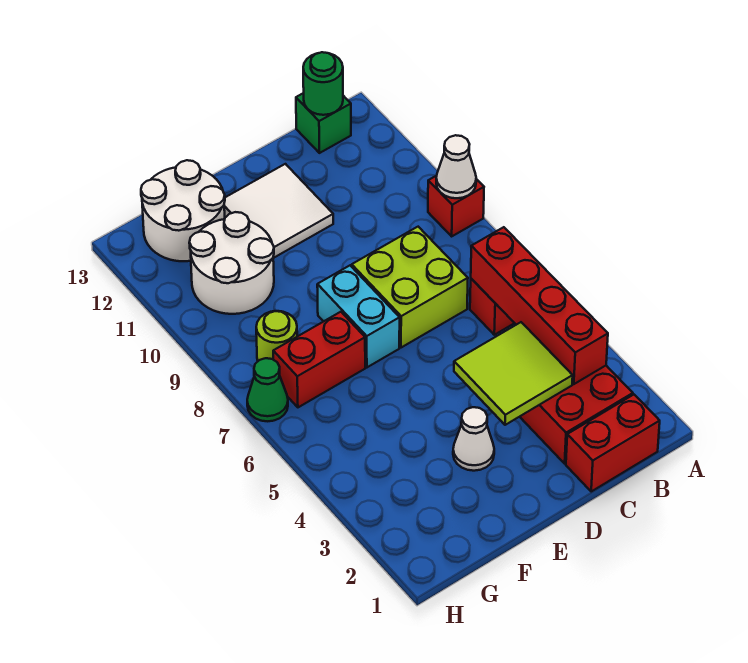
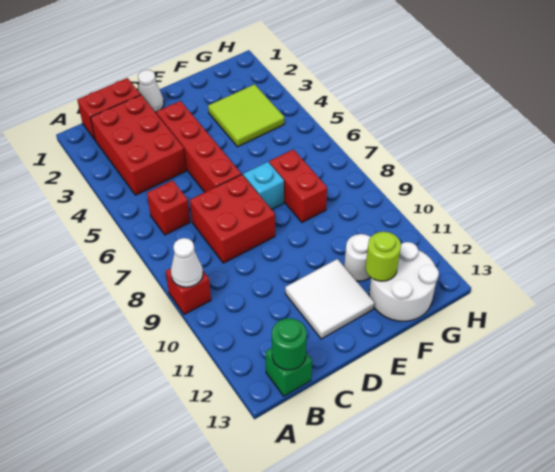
red brick B3:B6 level 2 -> red brick D3:D6 level 1
lime tile C3:D4 level 2 -> lime tile F3:G4 level 1
lime brick C7:D8 level 1 -> red brick C7:D8 level 1
white cone E3 level 1 -> white cone D1 level 1
cyan brick E7:E8 level 1 -> cyan brick E7 level 1
red brick F7:G7 level 1 -> red brick F7:F8 level 1
white round brick F10:G11 level 1 -> white round brick F11 level 1
lime round brick G8 level 1 -> lime round brick F12 level 2
green cone H7 level 1 -> none

